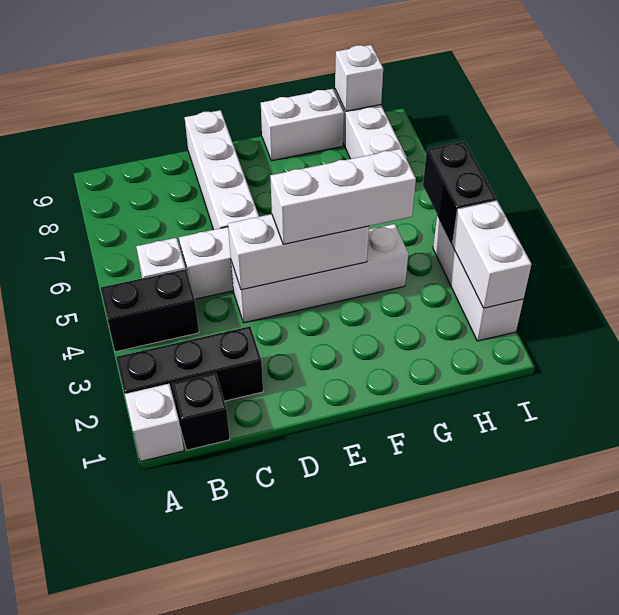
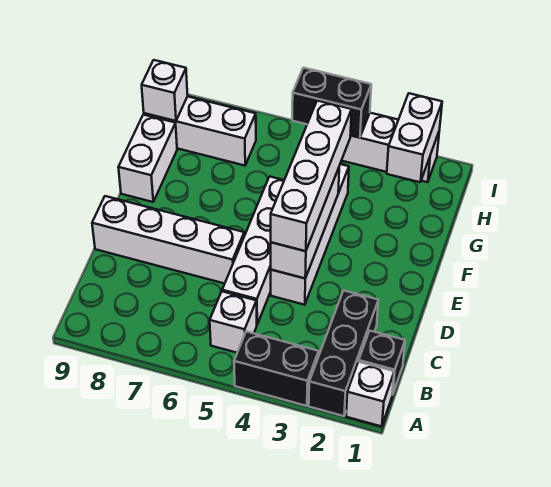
black brick A4:B4 level 1 -> black brick A3:A4 level 1
white brick E4:G4 level 3 -> white brick D4:G4 level 3
white brick I2:I3 level 2 -> white brick H2:I2 level 2

